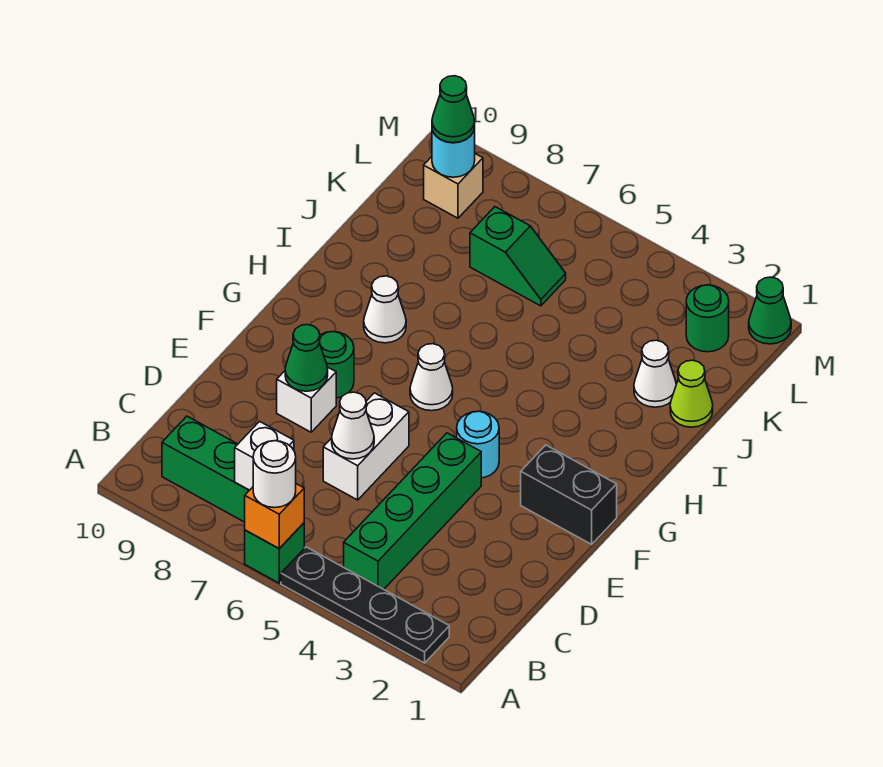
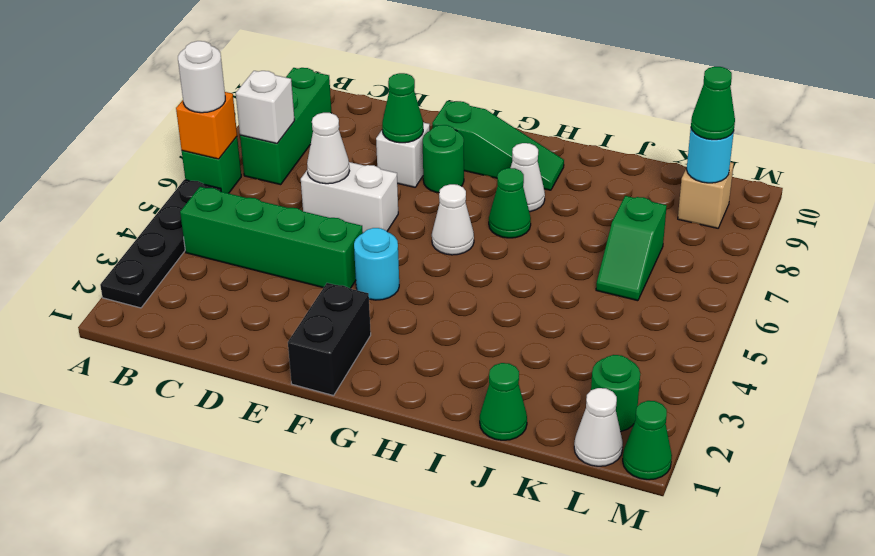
none -> green slope F9:H9 level 1 top F
none -> green cone H7 level 1
lime cone J1 level 1 -> green cone J1 level 1
white cone J2 level 1 -> white cone L1 level 1

